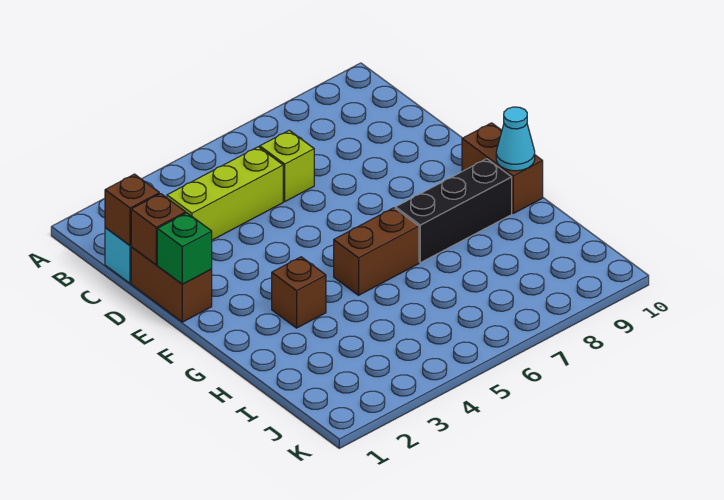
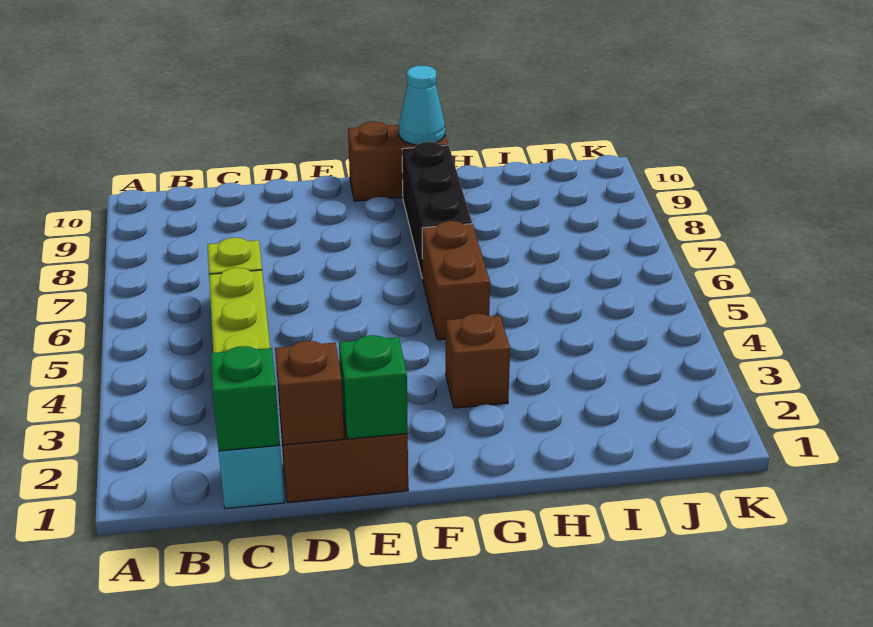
brown brick C1 level 2 -> green brick C1 level 2

